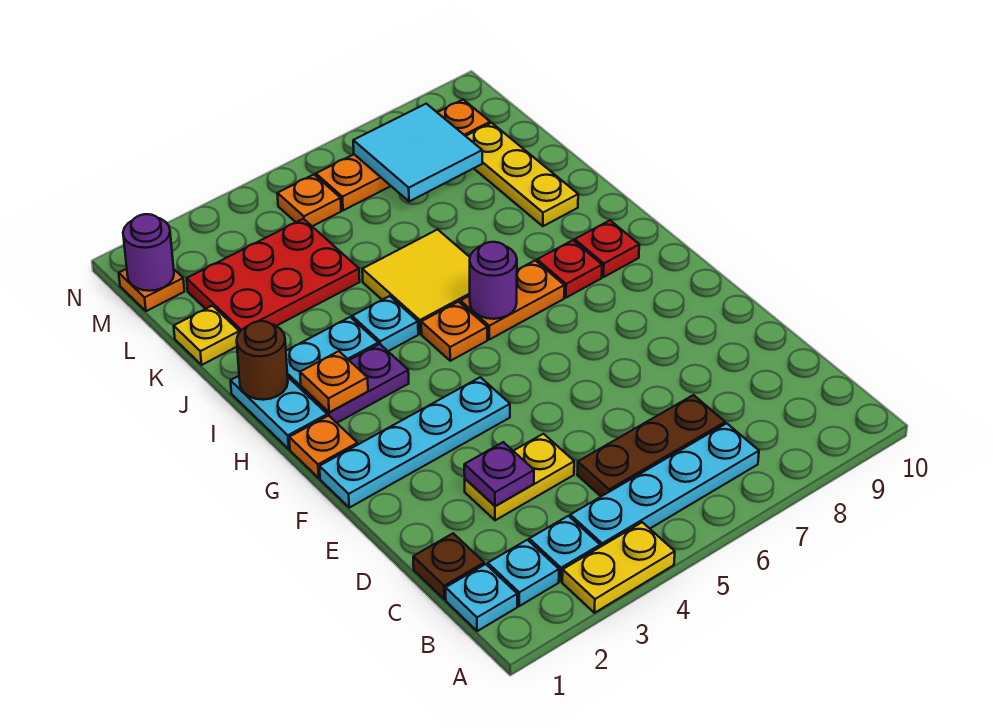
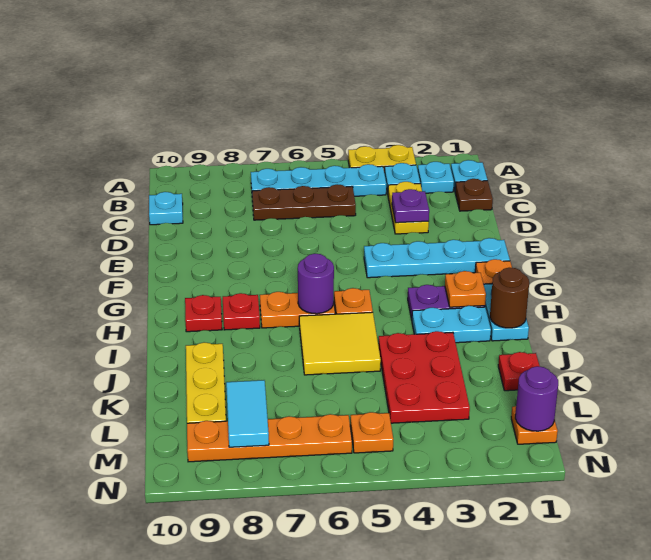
yellow plate D3:D4 level 1 -> yellow plate C3:D3 level 1
cyan plate I4 level 1 -> cyan plate C10 level 1
yellow plate K1 level 1 -> red plate K1 level 1
red plate K2:L4 level 1 -> red plate J3:L4 level 1
cyan tile L7:M8 level 2 -> cyan tile L8:M8 level 2

